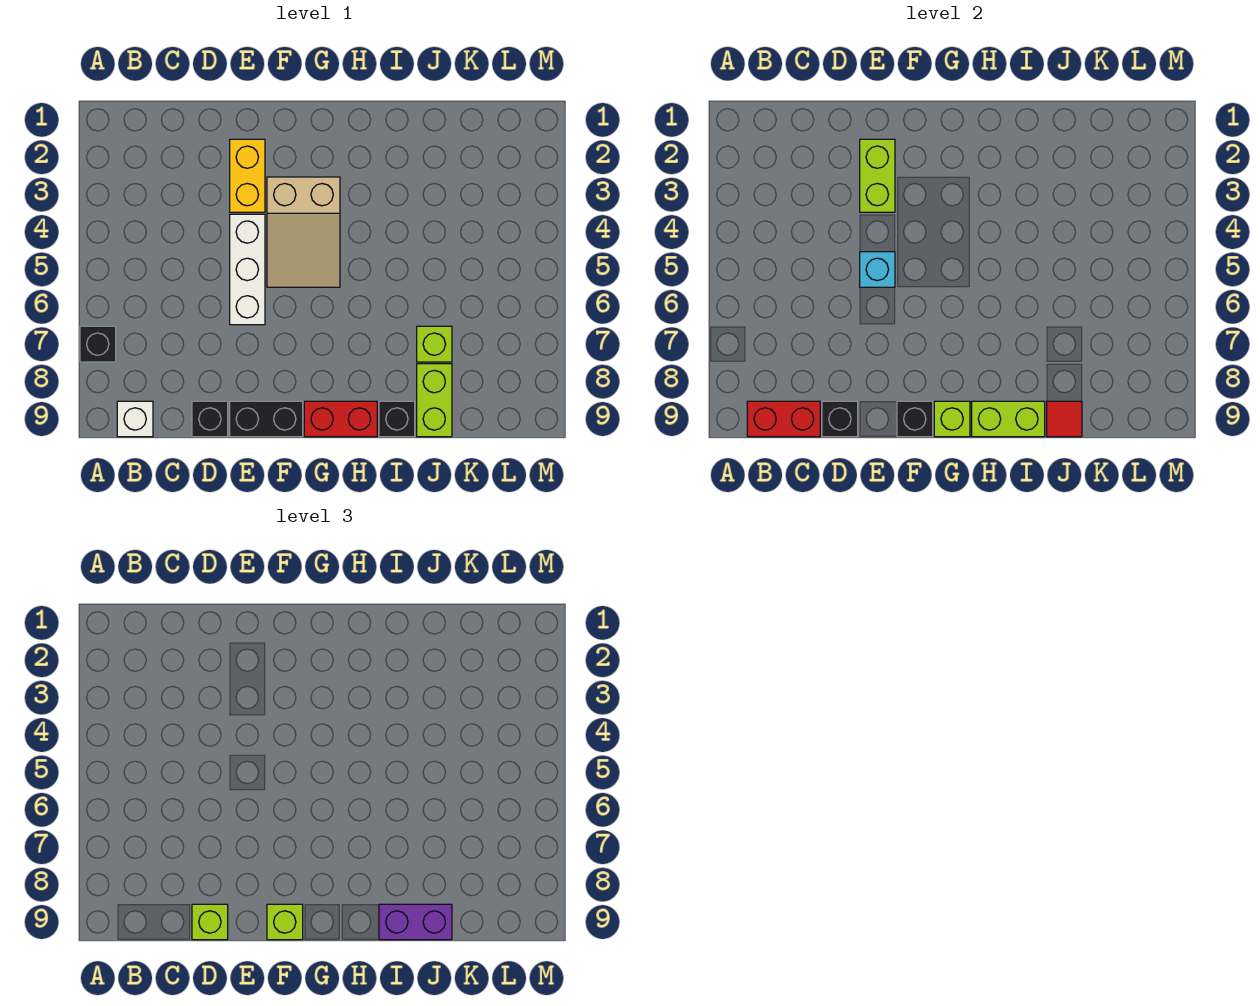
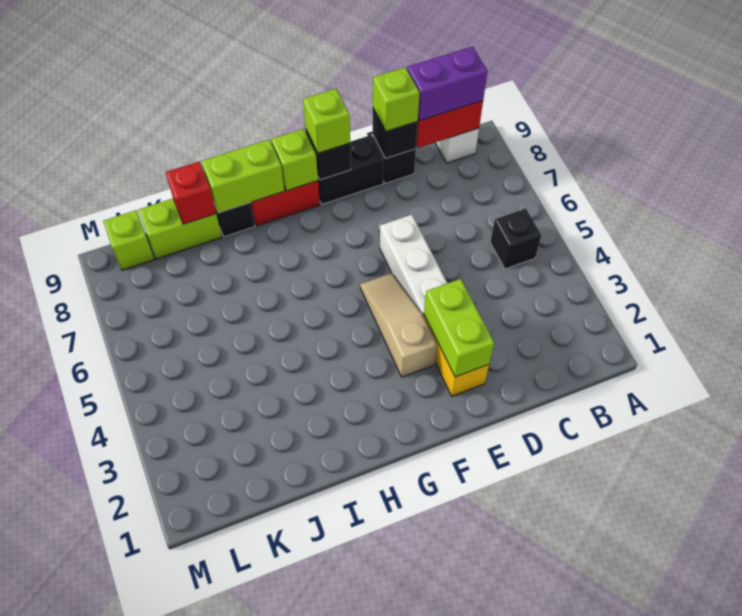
black brick A7 level 1 -> black brick B5 level 1
cyan brick E5 level 2 -> none
tan slope F3:G5 level 1 top 3 -> tan slope F3:F5 level 1 top 3
purple brick I9:J9 level 3 -> purple brick B9:C9 level 3
lime brick J7 level 1 -> lime brick L9 level 1
lime brick J8:J9 level 1 -> lime brick J9:K9 level 1
red tile J9 level 2 -> red brick J9 level 2

